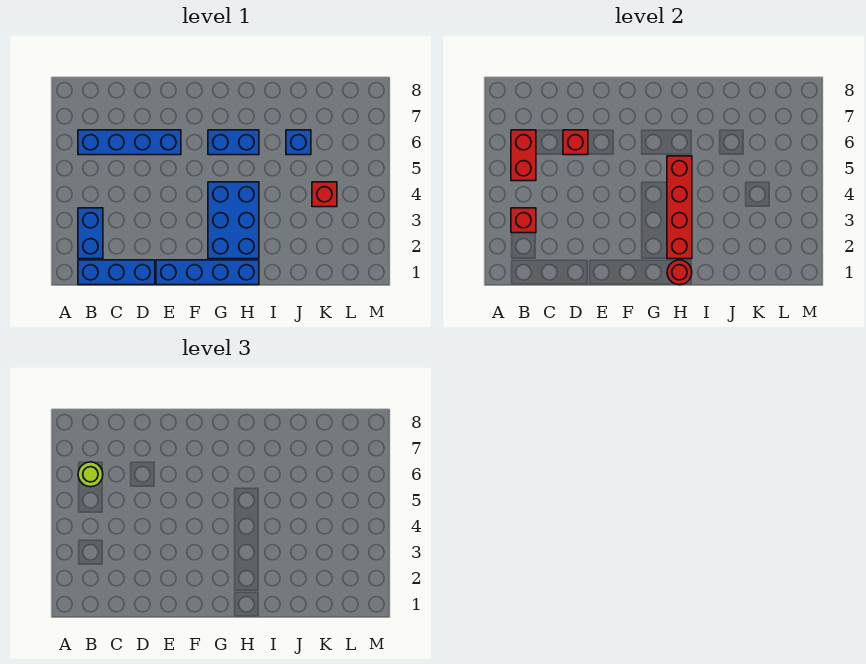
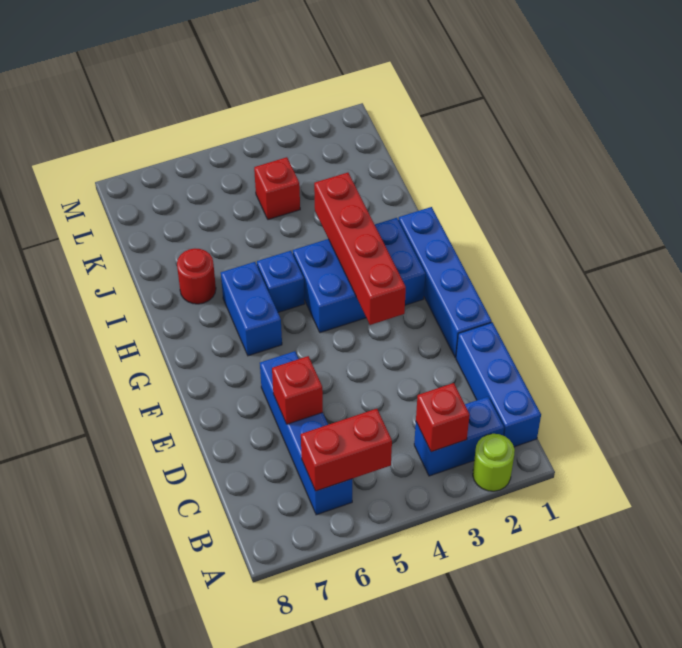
lime round brick B6 level 3 -> lime round brick A2 level 1
red round brick H1 level 2 -> red round brick I7 level 1
red brick H2:H5 level 2 -> red brick F3:I3 level 2
blue brick J6 level 1 -> blue brick H5 level 1

